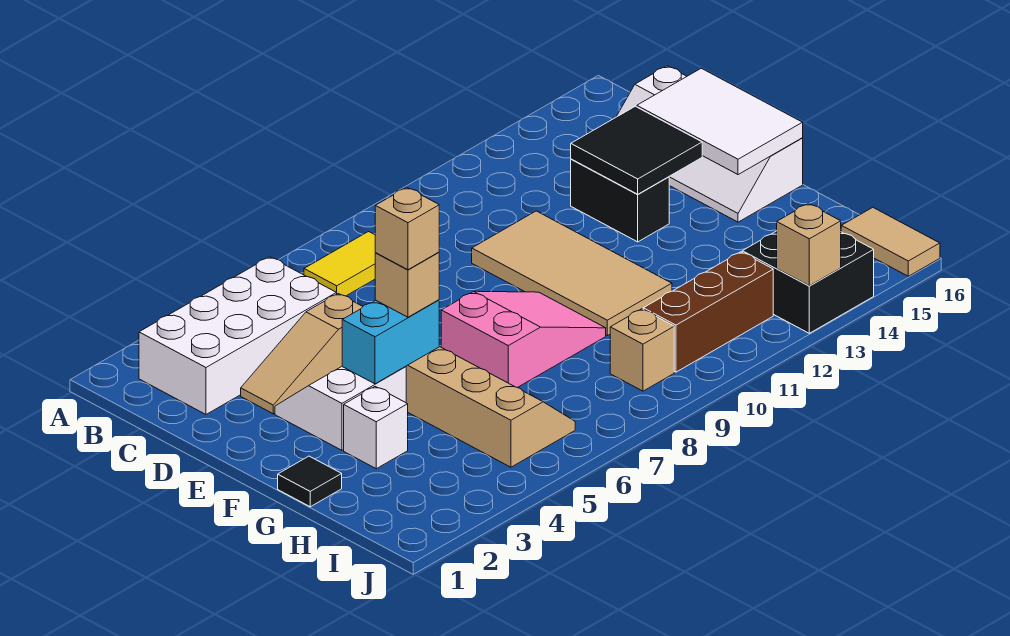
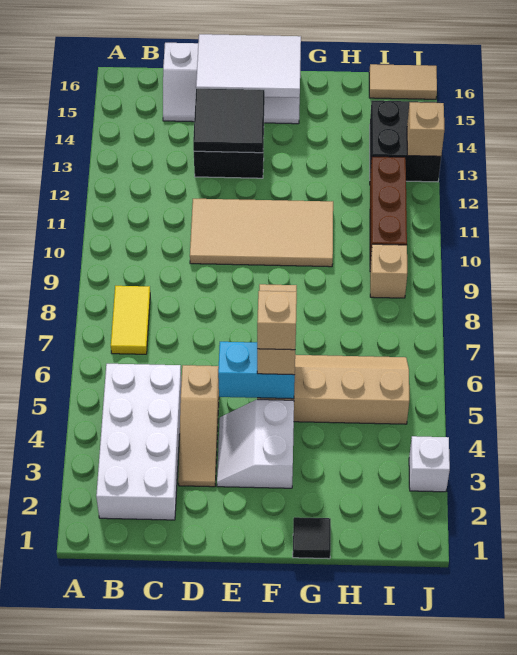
cyan brick F4:F5 level 2 -> cyan brick E5:F5 level 2
tan brick F5 level 3 -> tan brick F5:F6 level 3
pink slope F7:G9 level 1 top 7 -> none
white brick G3 level 1 -> white brick J3 level 1

